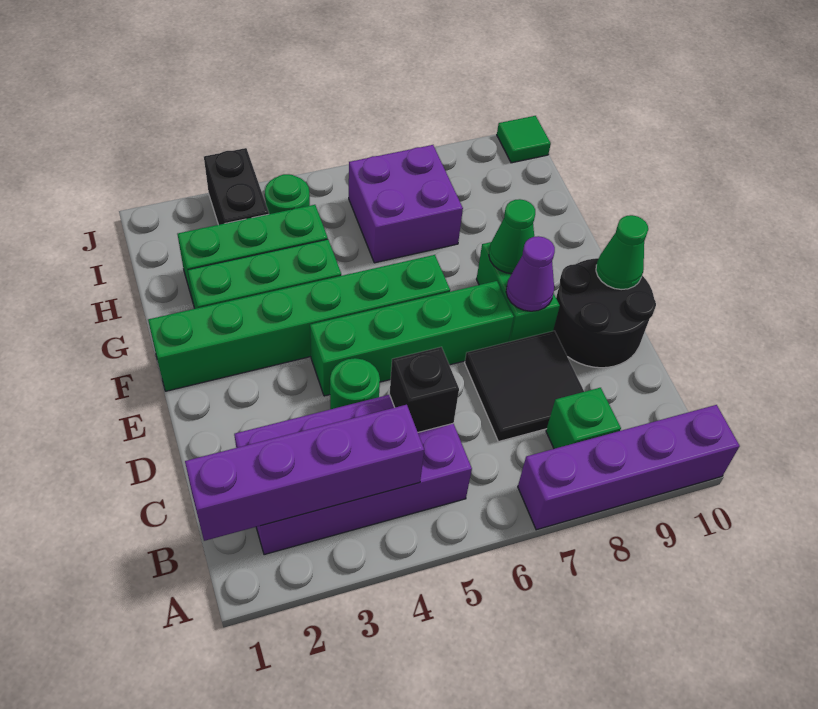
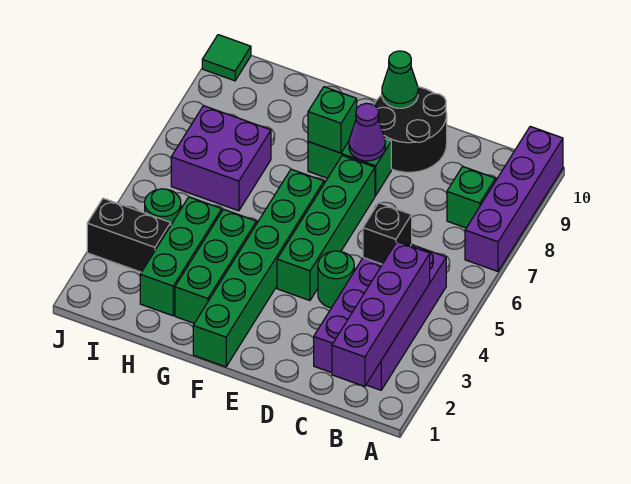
black tile C7:D8 level 1 -> none
green cone F8 level 2 -> green brick F8 level 2

